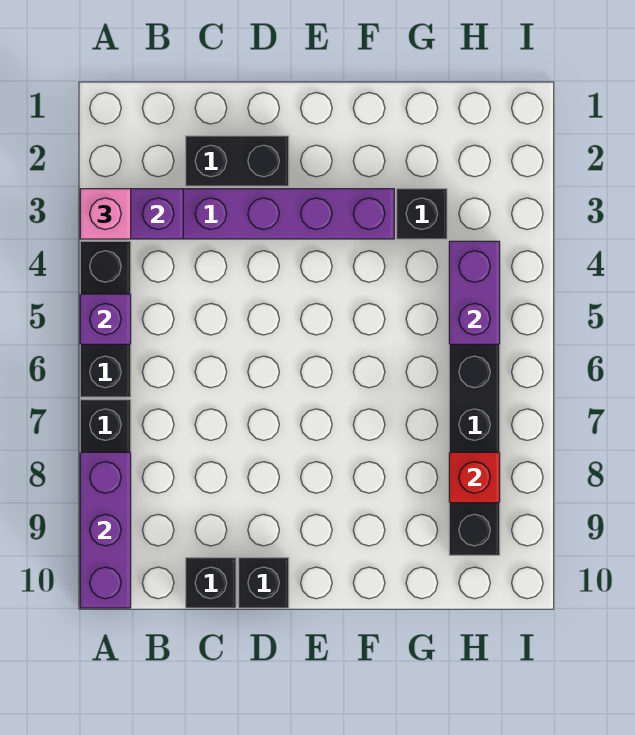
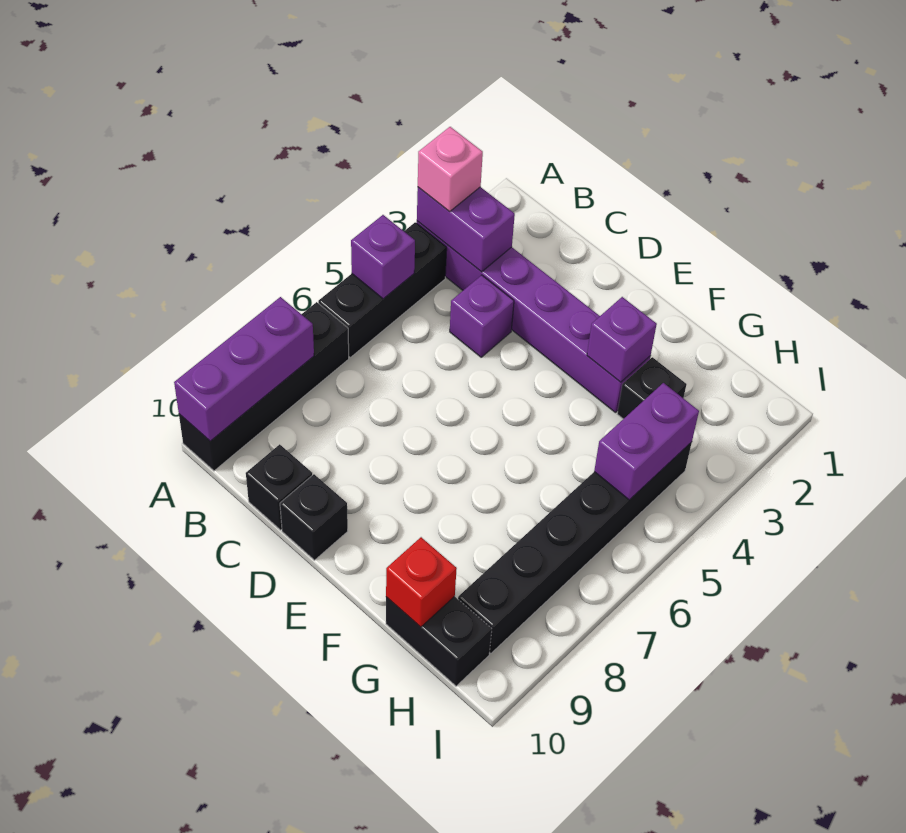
black brick C2:D2 level 1 -> black brick G10:H10 level 1
none -> purple brick C4 level 1
none -> purple brick F3 level 2
red brick H8 level 2 -> red brick G10 level 2

